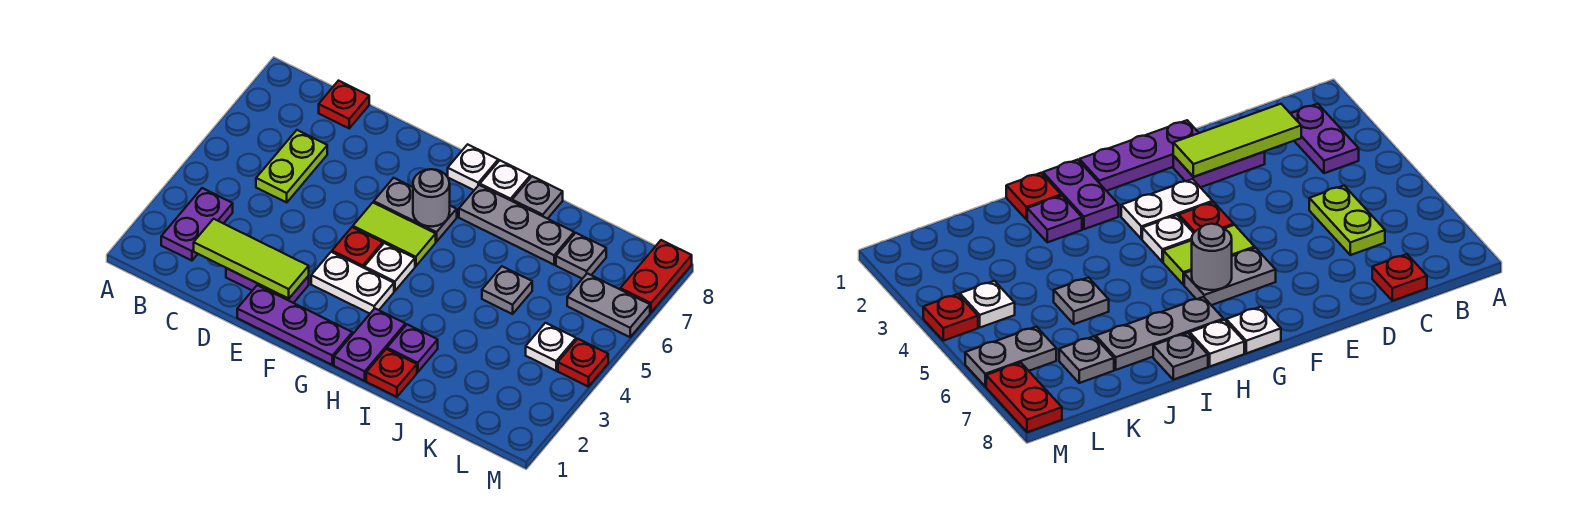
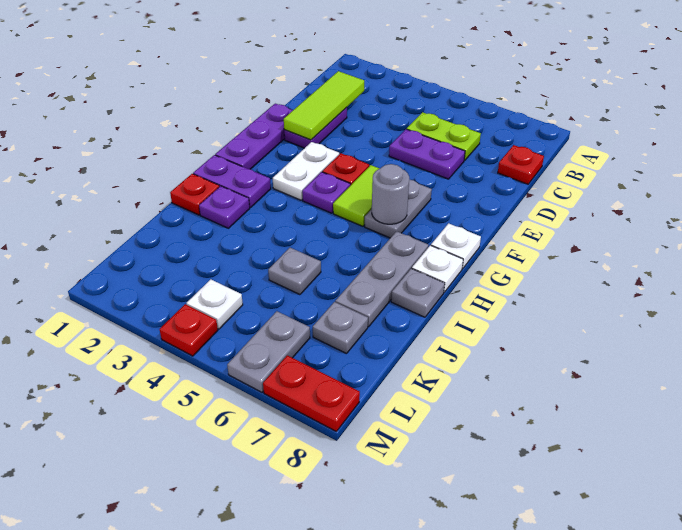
purple plate B2:B3 level 1 -> purple plate D5:D6 level 1
white plate G4 level 1 -> purple plate G4 level 1

